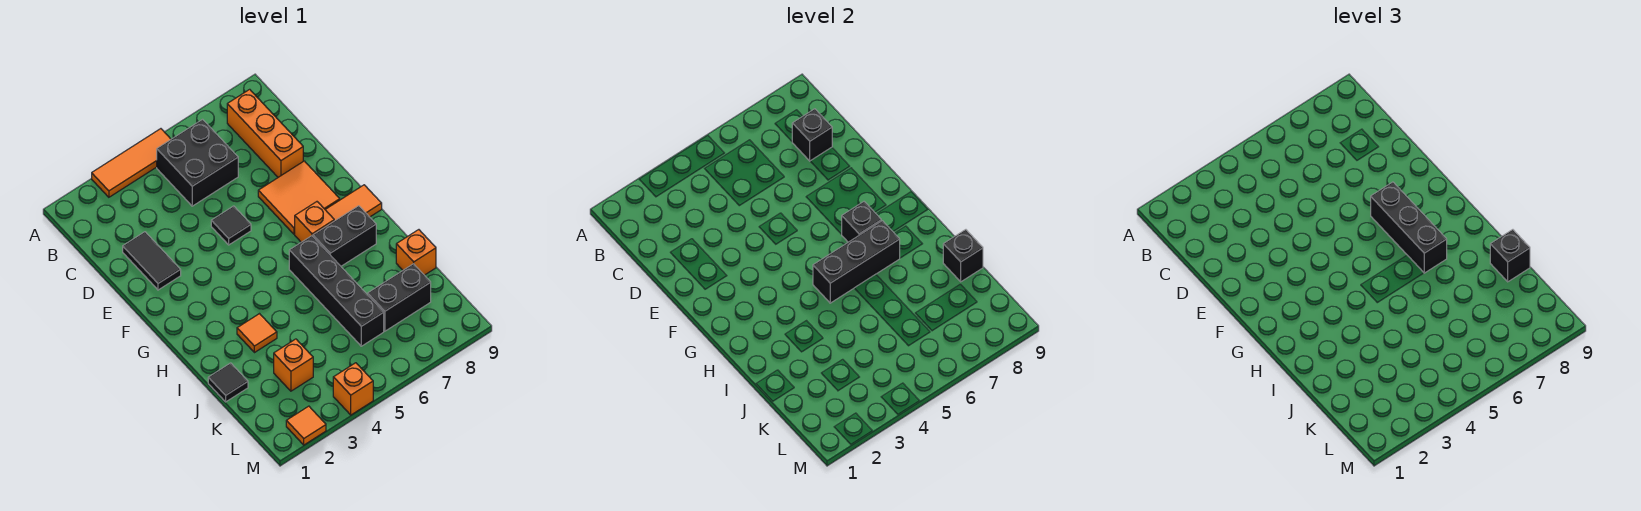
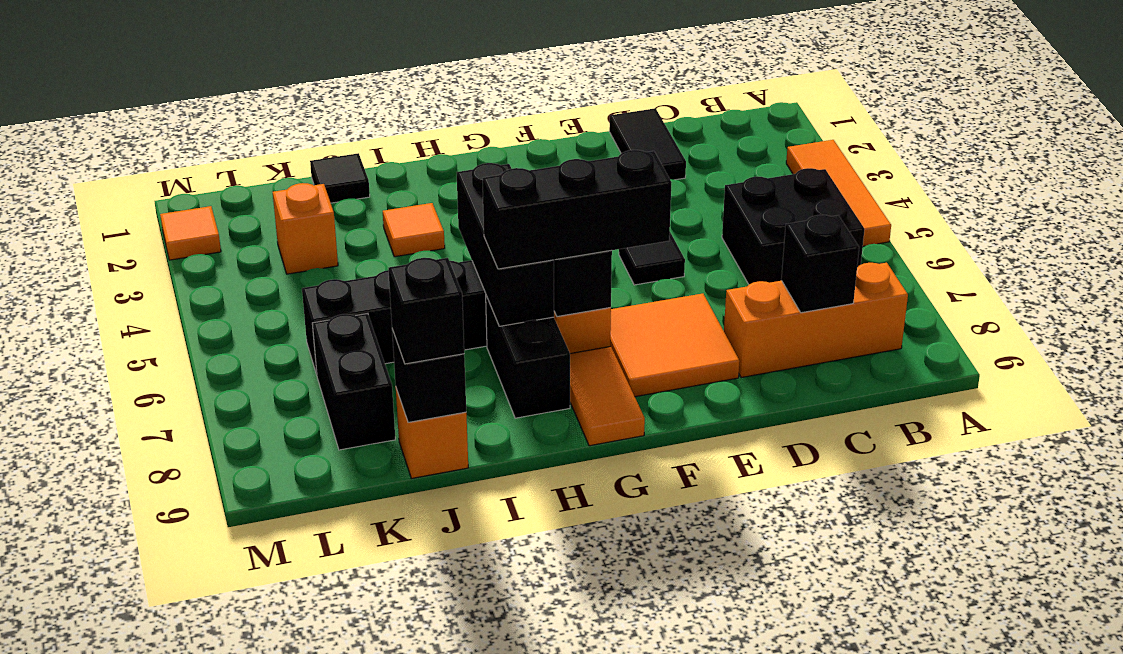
black tile D2:E2 level 1 -> black tile D1:D2 level 1
orange brick M4 level 1 -> none

